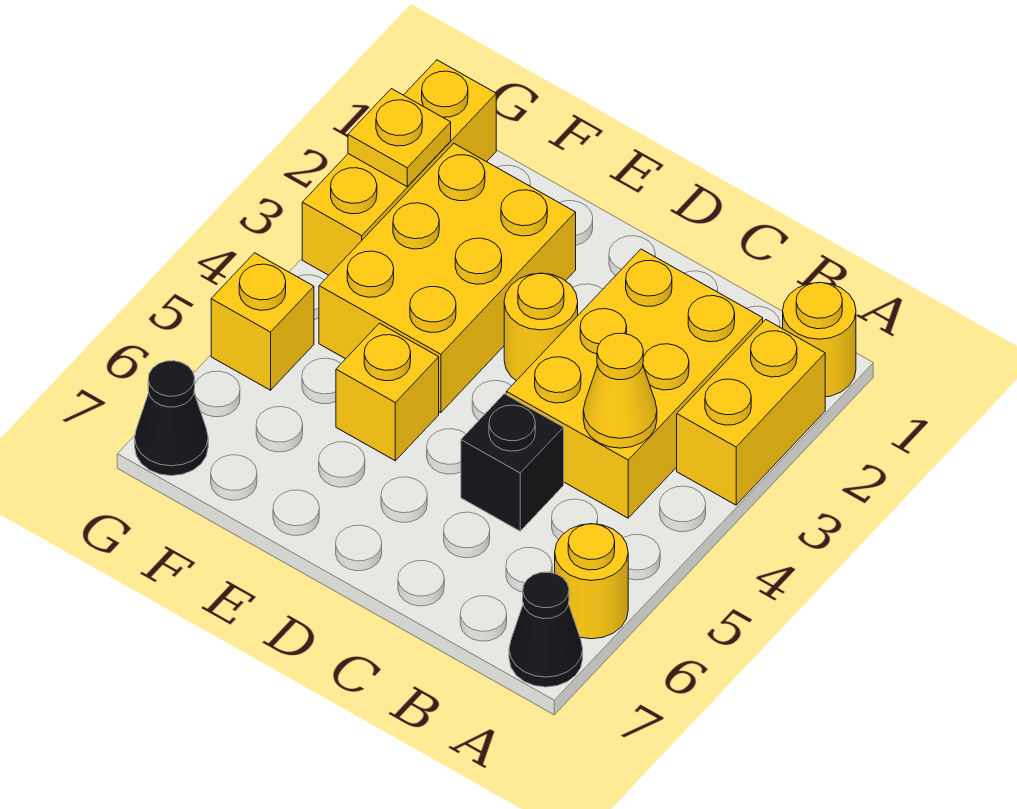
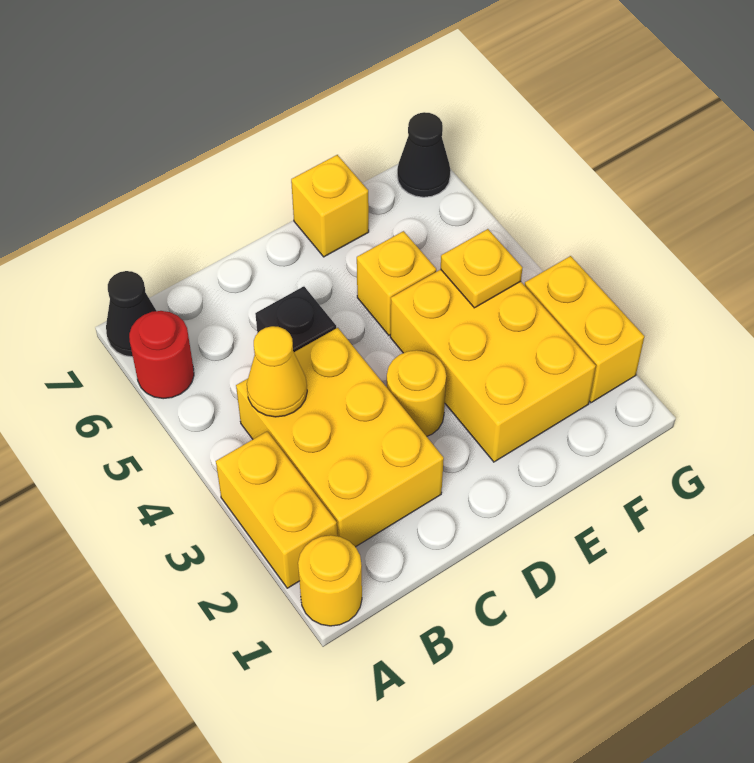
yellow round brick A6 level 1 -> red round brick A6 level 1
yellow brick G1:G3 level 1 -> yellow brick G2:G3 level 1
yellow plate G2 level 2 -> yellow plate F4 level 2
yellow brick G5 level 1 -> yellow brick E7 level 1

